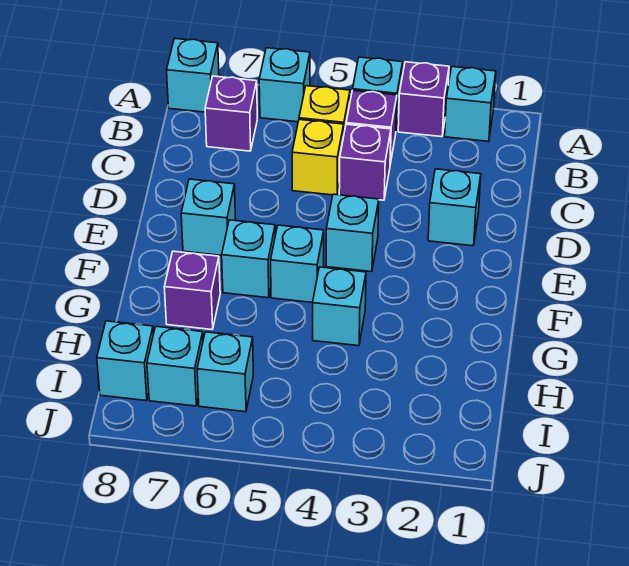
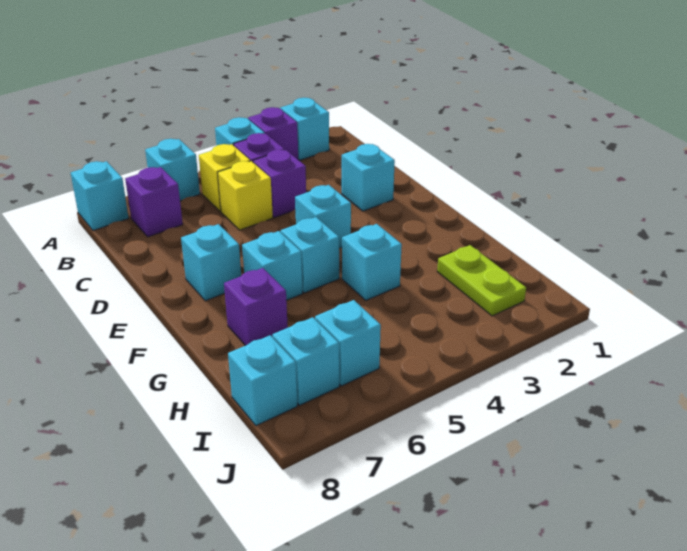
none -> lime plate H2:I2 level 1

